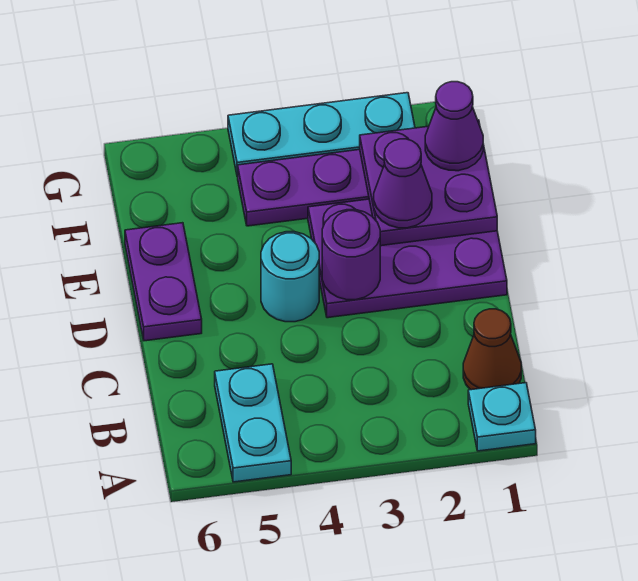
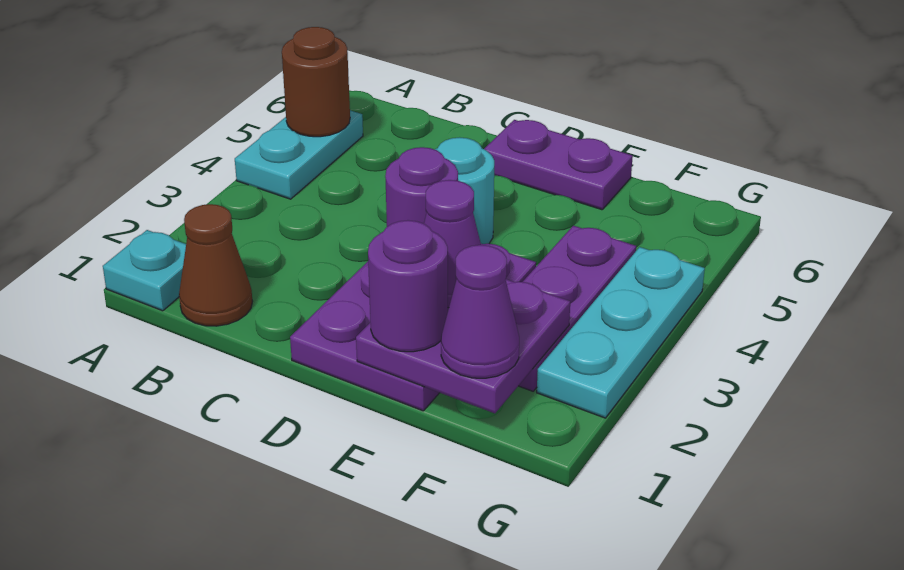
cyan plate A5:B5 level 1 -> cyan plate A4:A5 level 1
none -> brown round brick A5 level 2
none -> purple round brick E1 level 3

